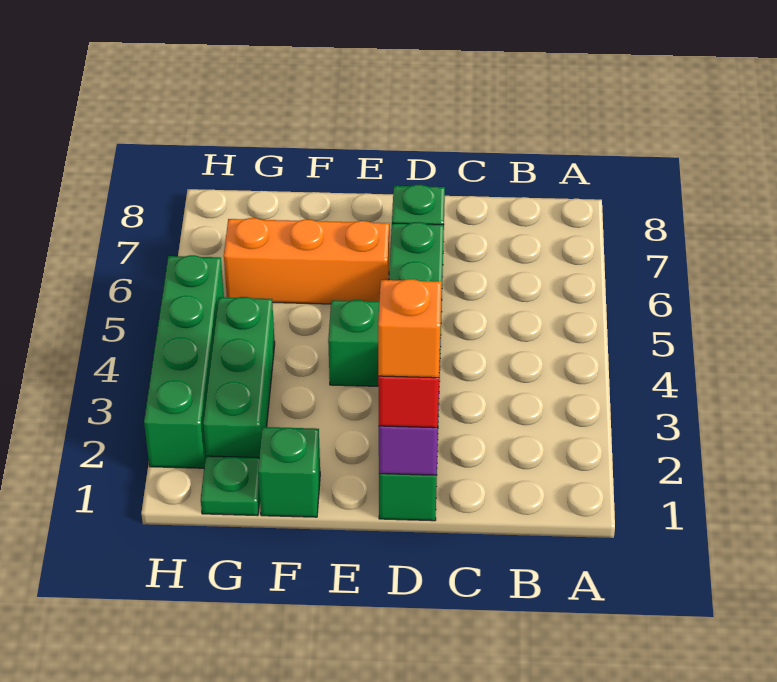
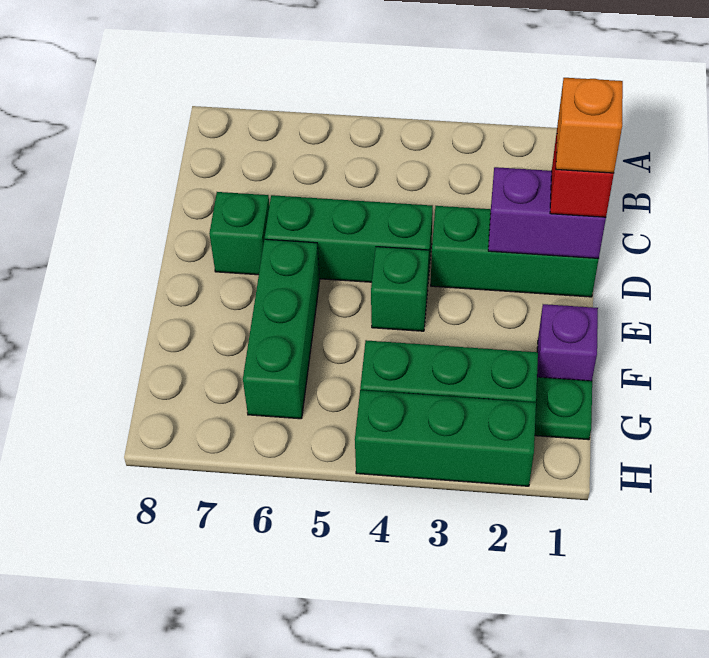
orange brick E6:G6 level 1 -> green brick E6:G6 level 1
green brick F1 level 1 -> purple brick F1 level 1
green brick H2:H5 level 1 -> green brick H2:H4 level 1

